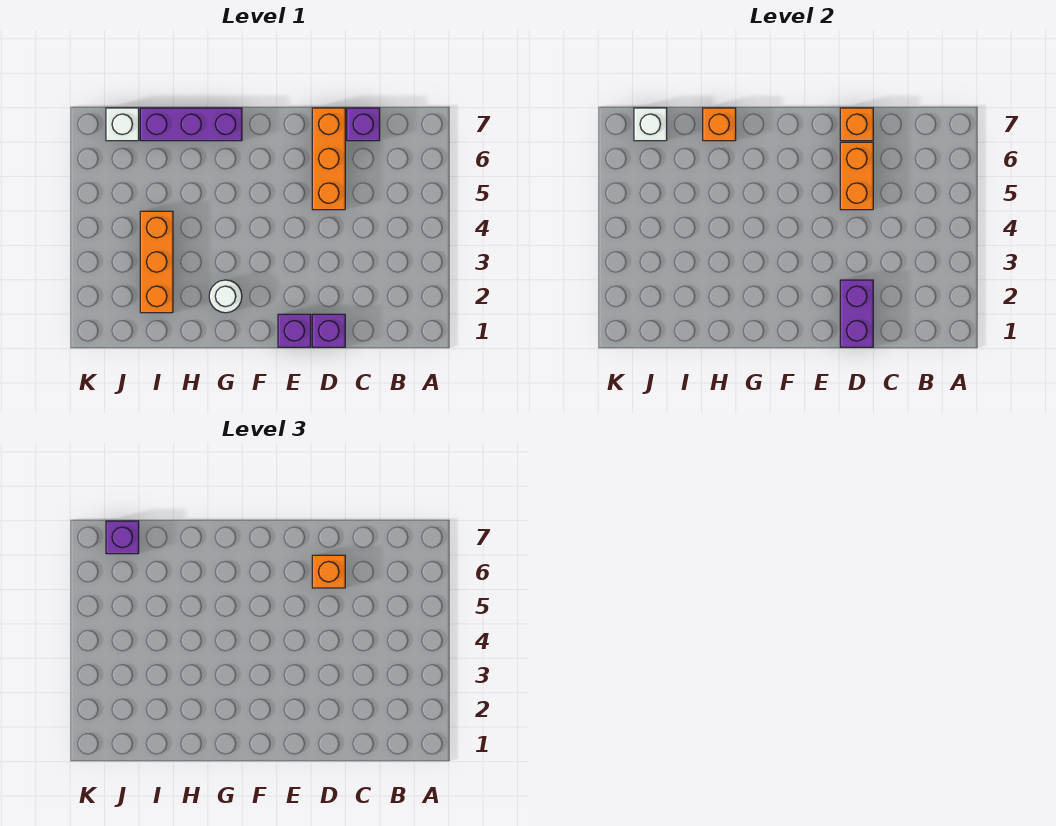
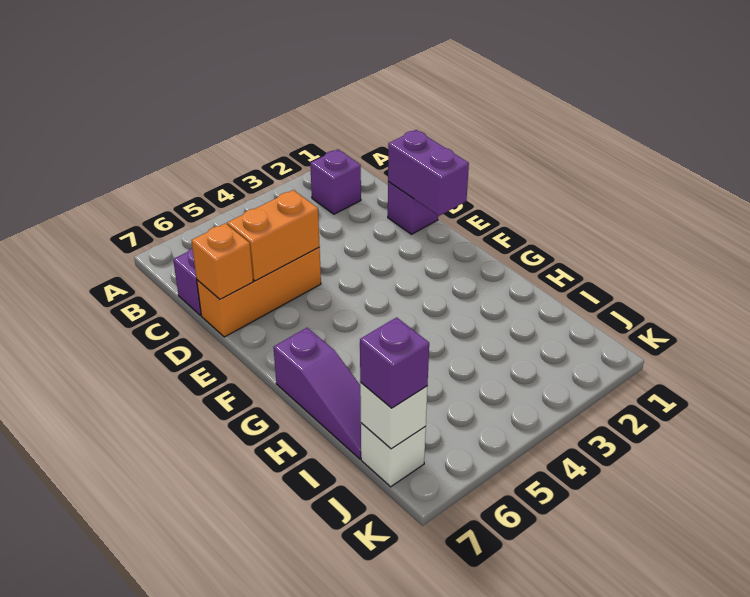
purple brick D1:D2 level 2 -> purple brick D1:E1 level 2
orange brick D6 level 3 -> none
purple brick E1 level 1 -> purple brick B2 level 1
white round brick G2 level 1 -> none
purple brick G7:I7 level 1 -> purple slope G7:I7 level 1 top G
orange brick H7 level 2 -> none
orange brick I2:I4 level 1 -> none

